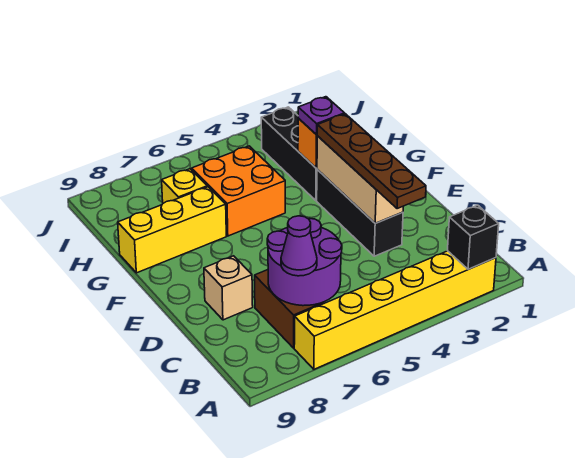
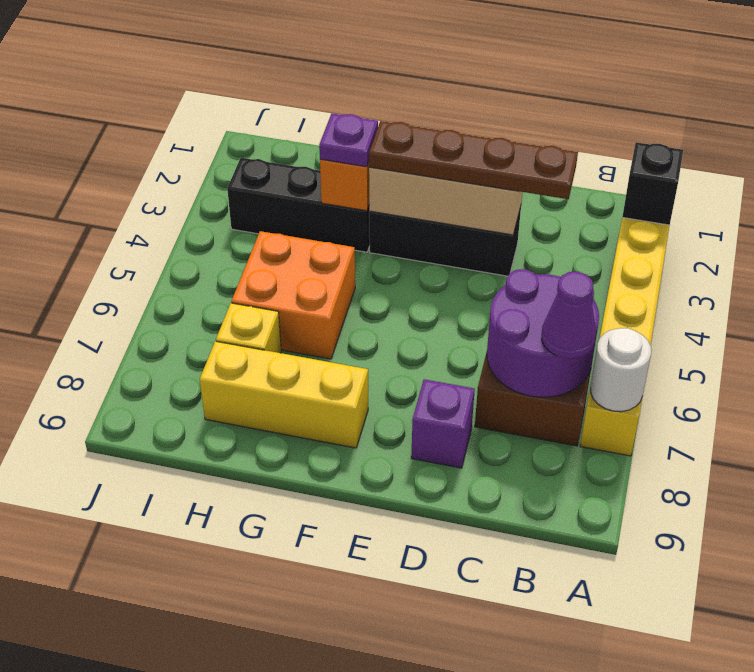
none -> white round brick A7 level 2
tan brick D8 level 1 -> purple brick D8 level 1
yellow brick G7:G9 level 1 -> yellow brick F8:H8 level 1

